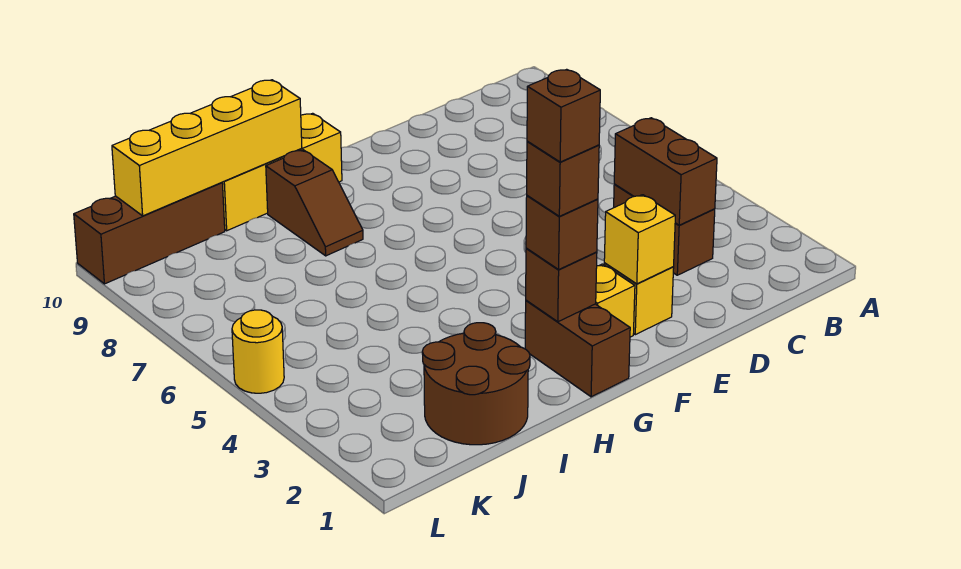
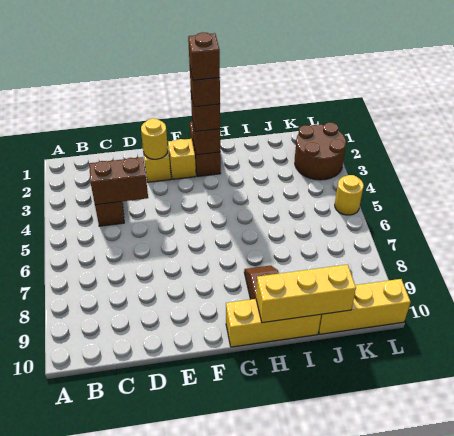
brown brick C3:C4 level 2 -> brown brick C4:D4 level 2
yellow brick E2 level 2 -> yellow round brick E2 level 2
yellow brick H10:K10 level 2 -> yellow brick H10:J10 level 2
brown round brick I1:J2 level 1 -> brown round brick K2:L3 level 1
brown brick J10:L10 level 1 -> yellow brick J10:L10 level 1

